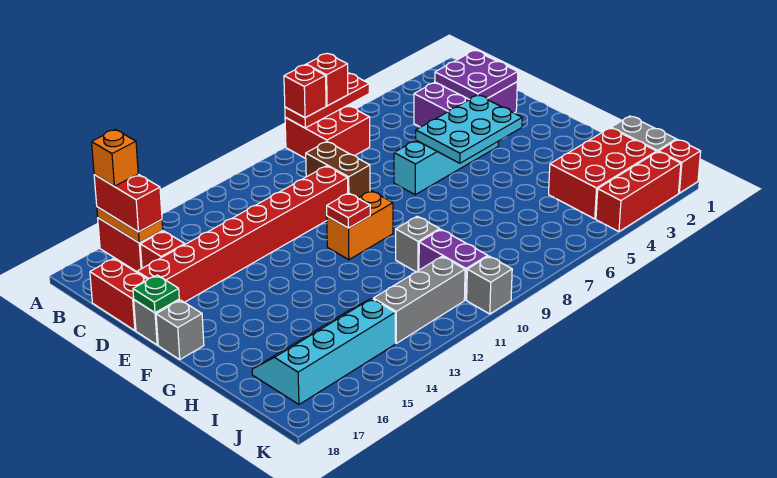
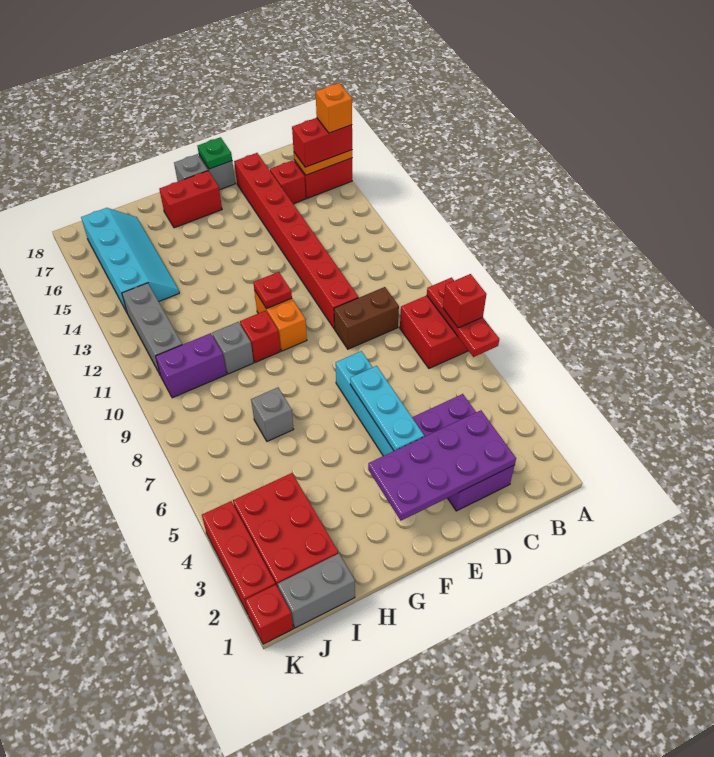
red brick A8 level 3 -> red brick G10 level 1
purple plate C2:D3 level 2 -> purple plate C2:F3 level 2
red brick C18:D18 level 1 -> red brick F17:G17 level 1
cyan plate E4:F6 level 2 -> cyan plate E4:E6 level 2
grey brick K10 level 1 -> grey brick H7 level 1

